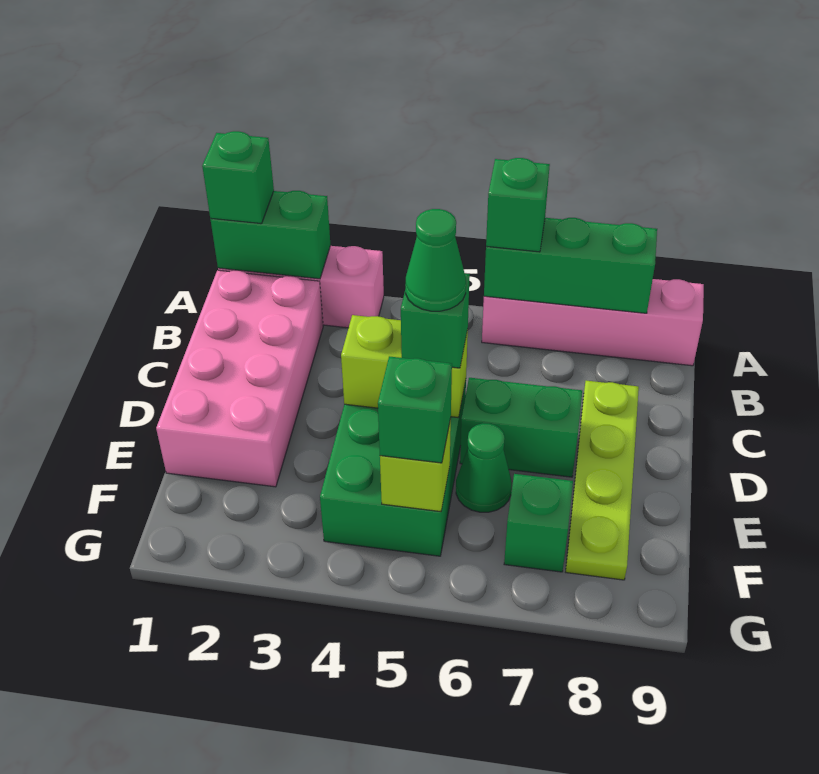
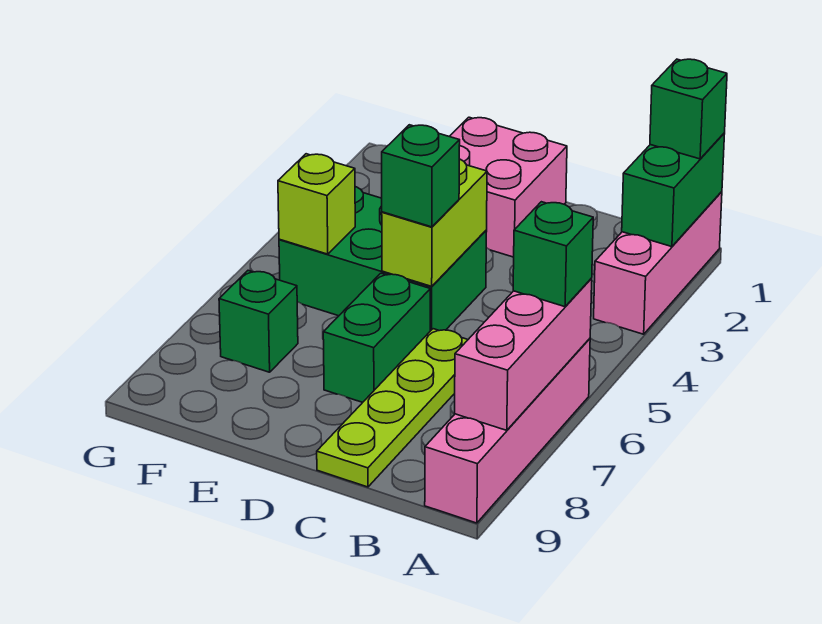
green brick A6:A8 level 2 -> pink brick A6:A8 level 2
pink brick B1:E2 level 1 -> pink brick D1:E2 level 1
lime plate C8:F8 level 1 -> lime plate C6:C9 level 1
green cone D5 level 4 -> none
green cone E6 level 1 -> none
green brick F5 level 3 -> none

